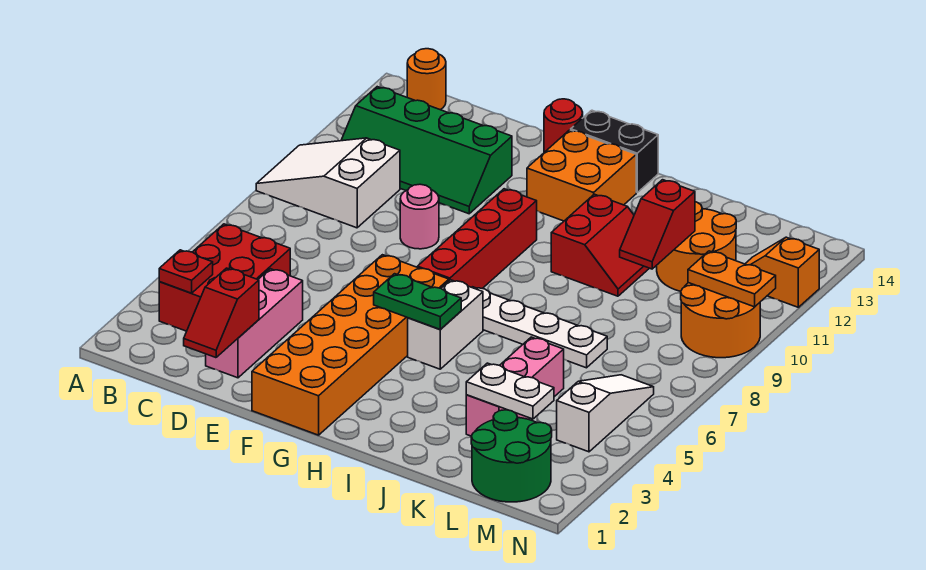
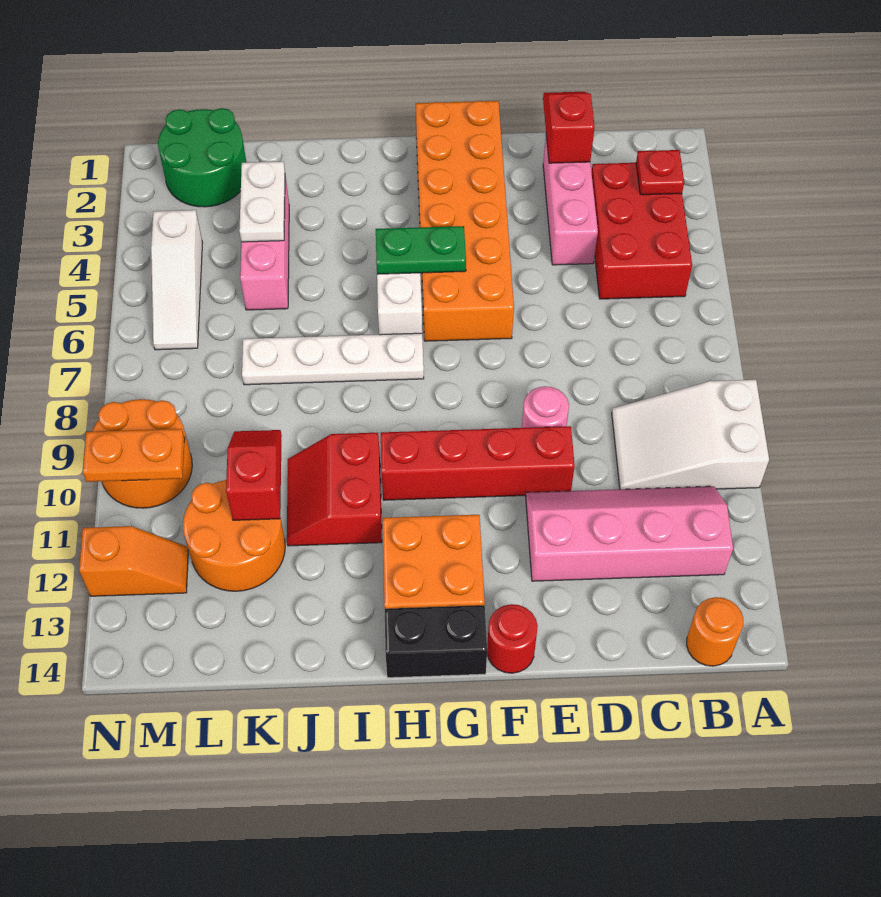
white slope A9:C10 level 1 top C -> white slope A9:C10 level 1 top A
green slope B11:E12 level 1 top 12 -> pink slope B11:E12 level 1 top 12
red brick G7:G10 level 1 -> red brick E10:H10 level 1
white plate K3:L3 level 2 -> white plate K3:K4 level 2

